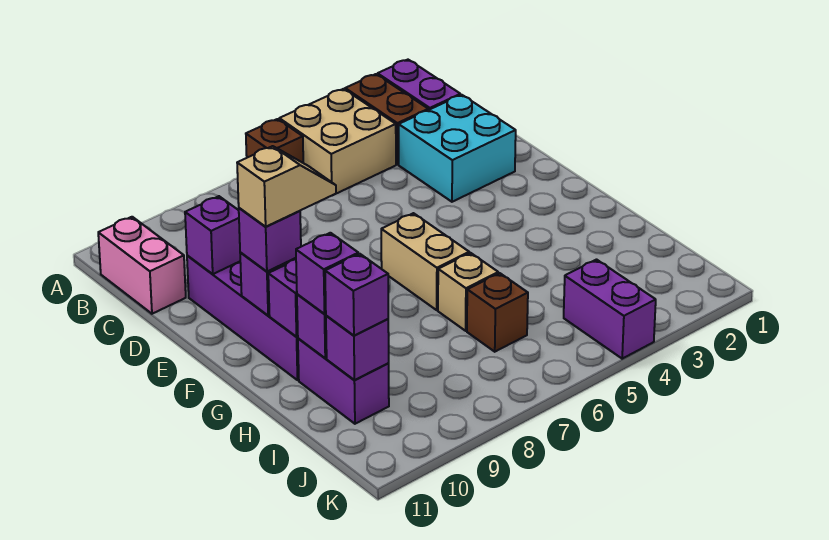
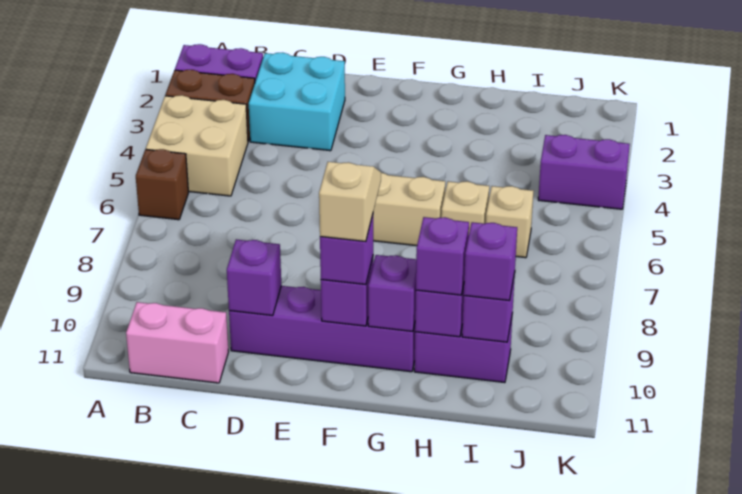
brown brick I6 level 1 -> tan brick I6 level 1

